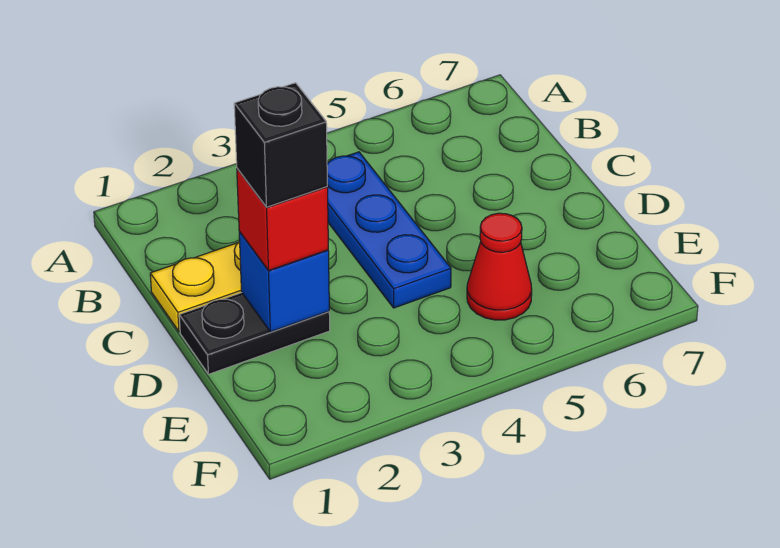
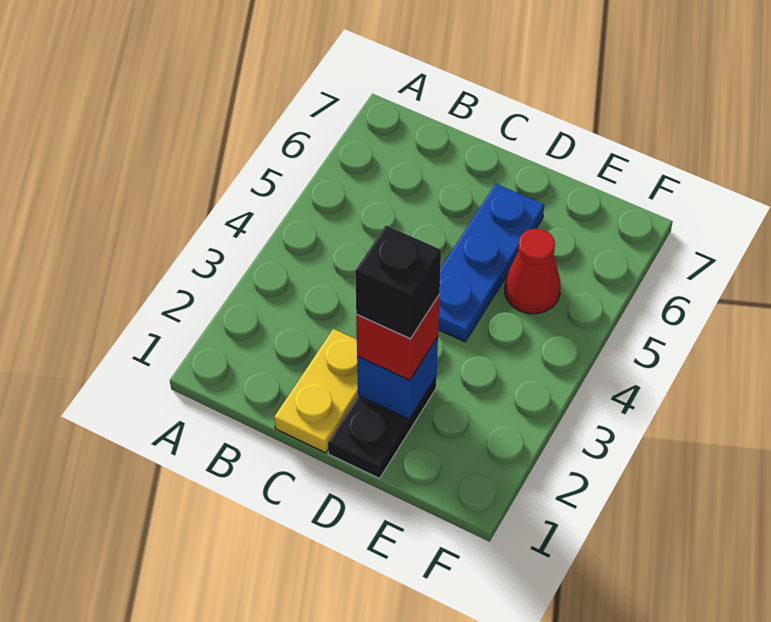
blue plate B4:D4 level 1 -> blue plate D4:D6 level 1

